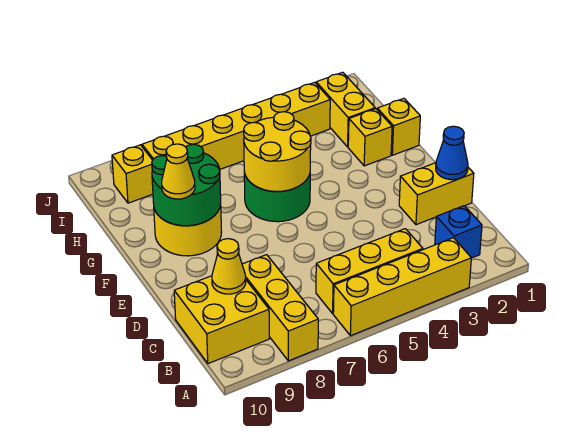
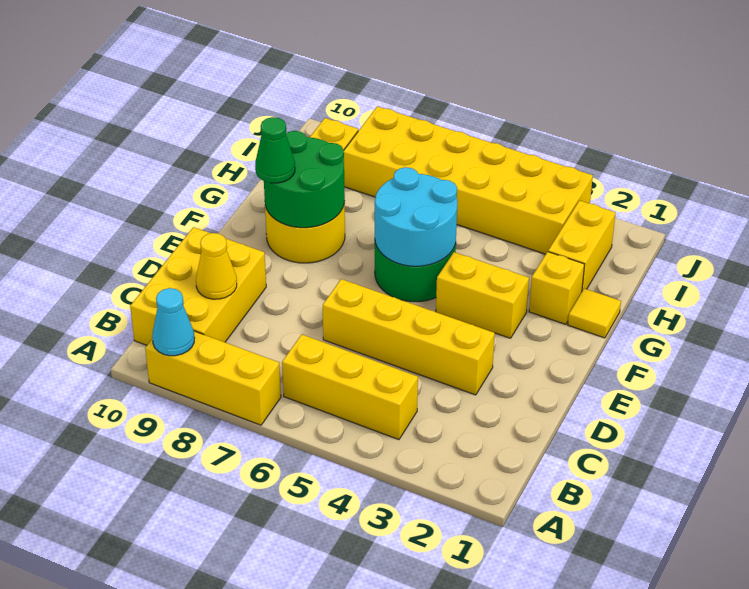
yellow brick A3:A6 level 1 -> yellow brick D3:D6 level 1
yellow brick A8:C8 level 1 -> yellow brick A7:A9 level 1
none -> cyan cone A9 level 2
blue brick B2 level 1 -> none
yellow brick B9:C10 level 1 -> yellow brick B9:D10 level 1
yellow brick D1:D2 level 1 -> yellow brick F3:F4 level 1
blue cone D1 level 2 -> none
yellow round brick F5:G6 level 2 -> cyan round brick F5:G6 level 2
yellow cone F9 level 3 -> green cone F9 level 3
yellow brick G1 level 1 -> yellow tile G1 level 1
yellow brick I3:I8 level 1 -> yellow brick I3:J8 level 1

